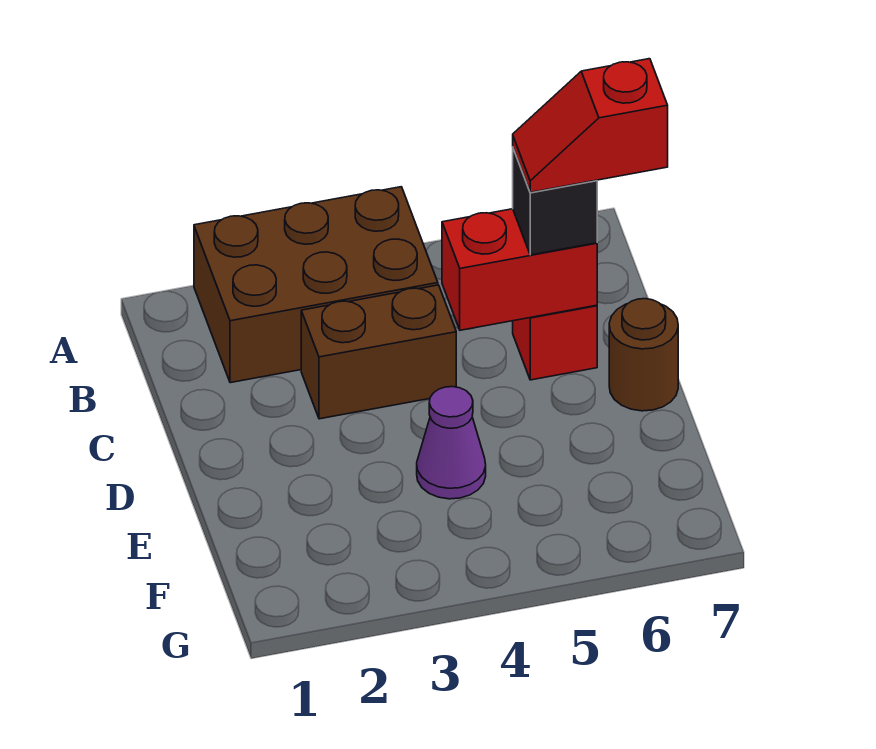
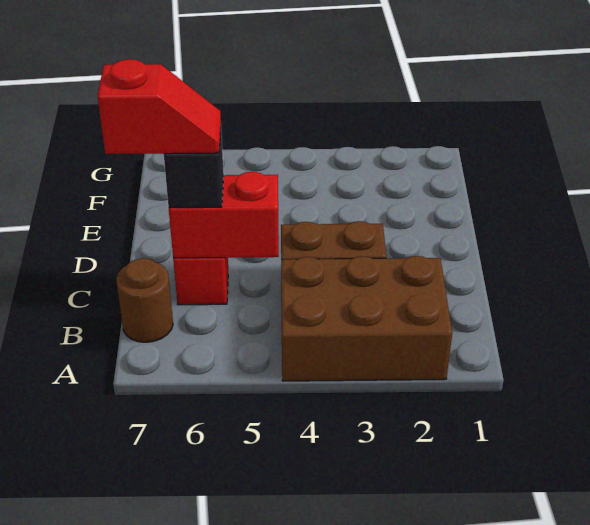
brown round brick D7 level 1 -> brown round brick B7 level 1
purple cone E4 level 1 -> none

